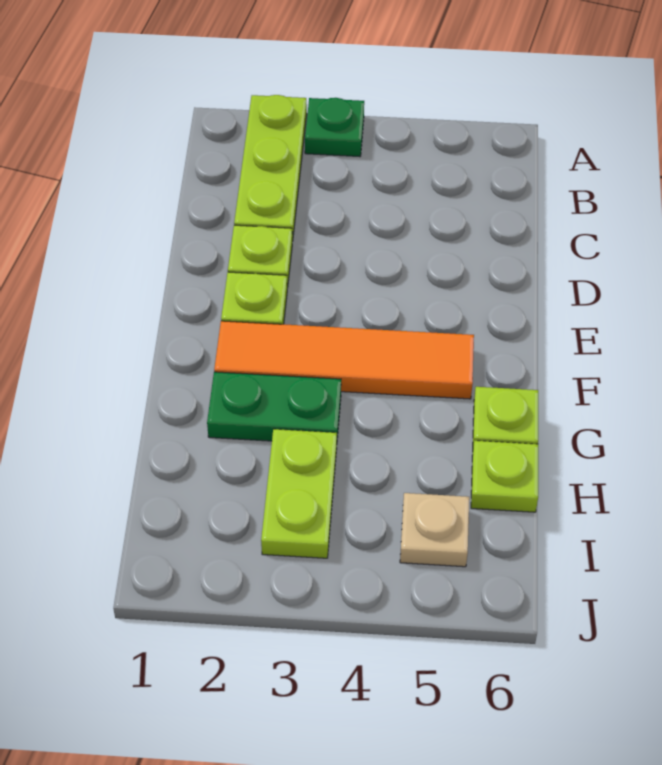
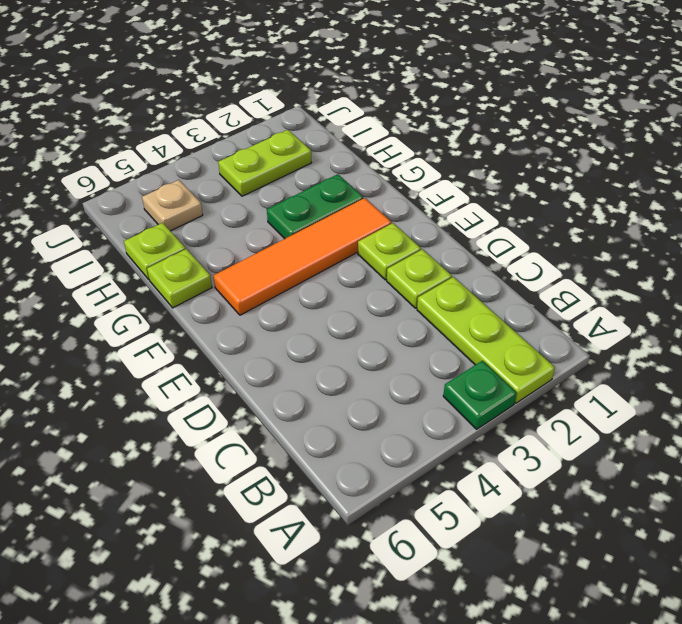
lime plate H3:I3 level 1 -> lime plate I2:I3 level 1

